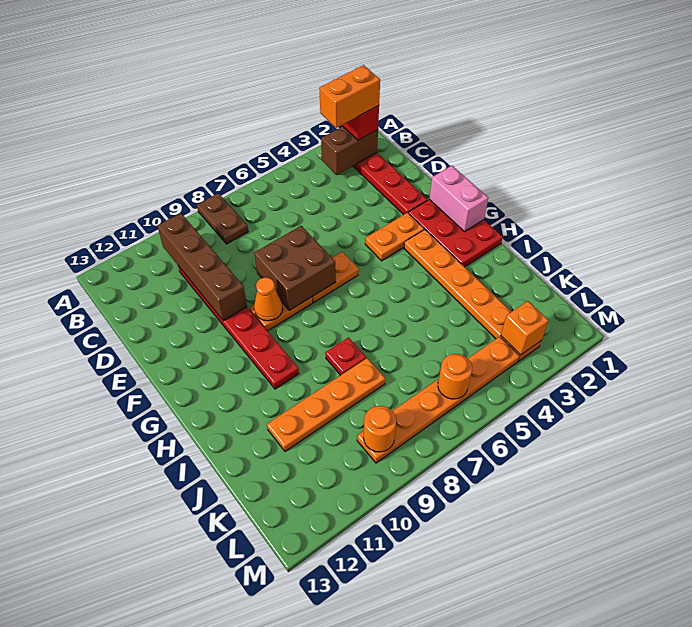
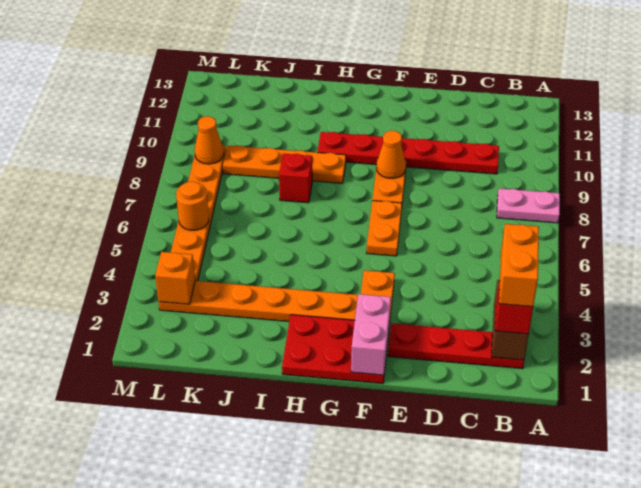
brown plate A8:B8 level 1 -> pink plate A8:B8 level 1
brown brick B10:E10 level 2 -> none
brown brick E7:F8 level 2 -> none
pink brick F1:G1 level 2 -> pink brick F1:F2 level 2
red plate I8 level 1 -> red brick I8 level 1
orange plate J8:J11 level 1 -> orange plate H9:K9 level 1
orange round brick L9 level 2 -> orange cone L9 level 2

